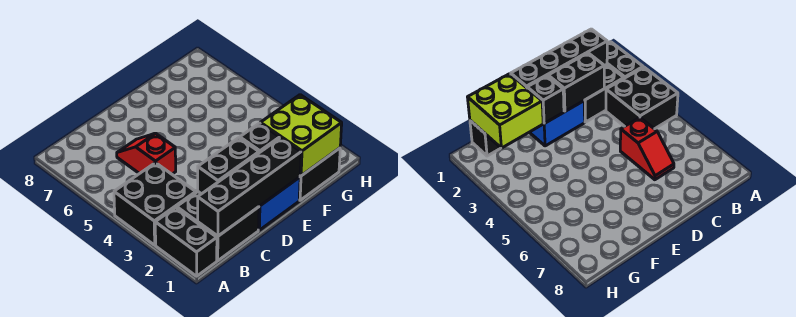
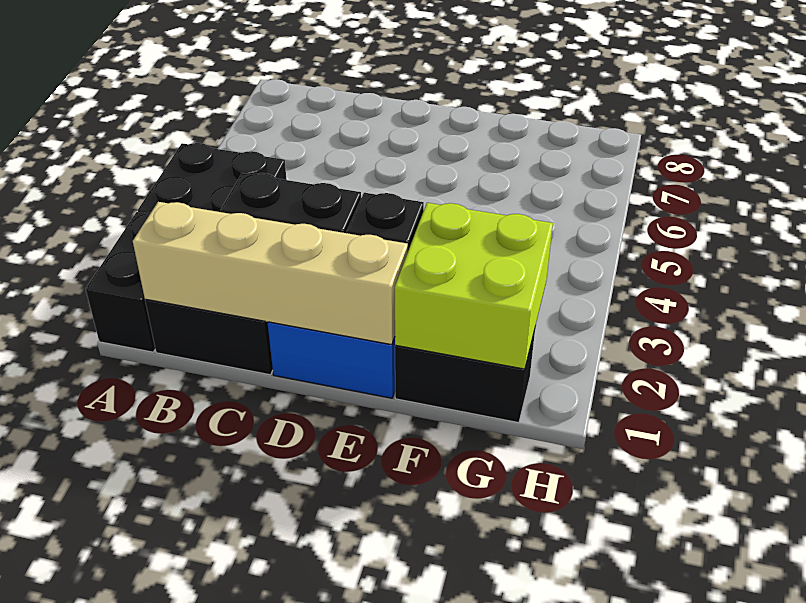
black brick B1:E1 level 2 -> tan brick B1:E1 level 2
red slope C5:C6 level 1 top 5 -> none

